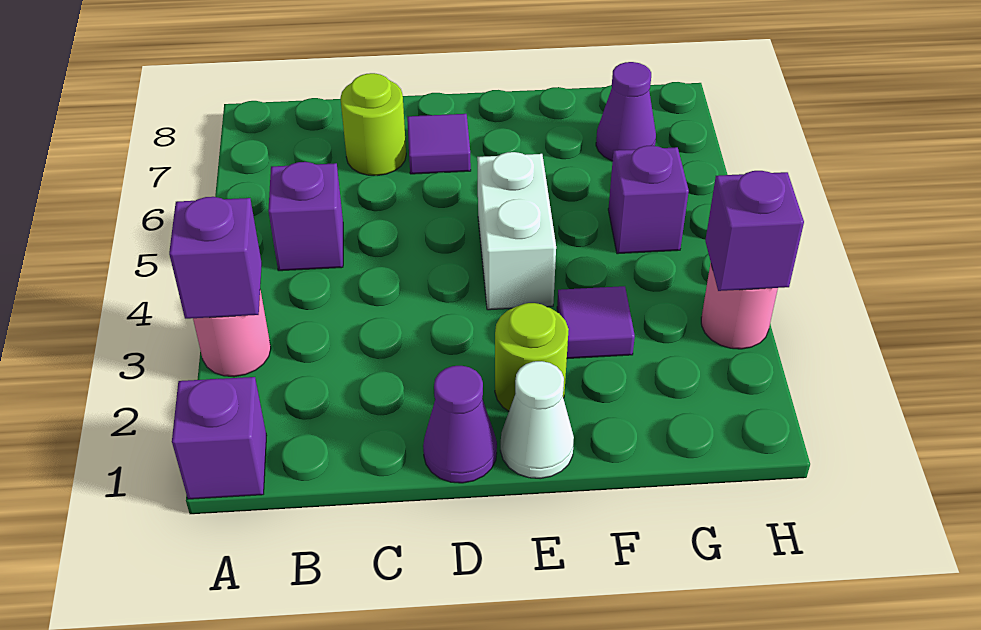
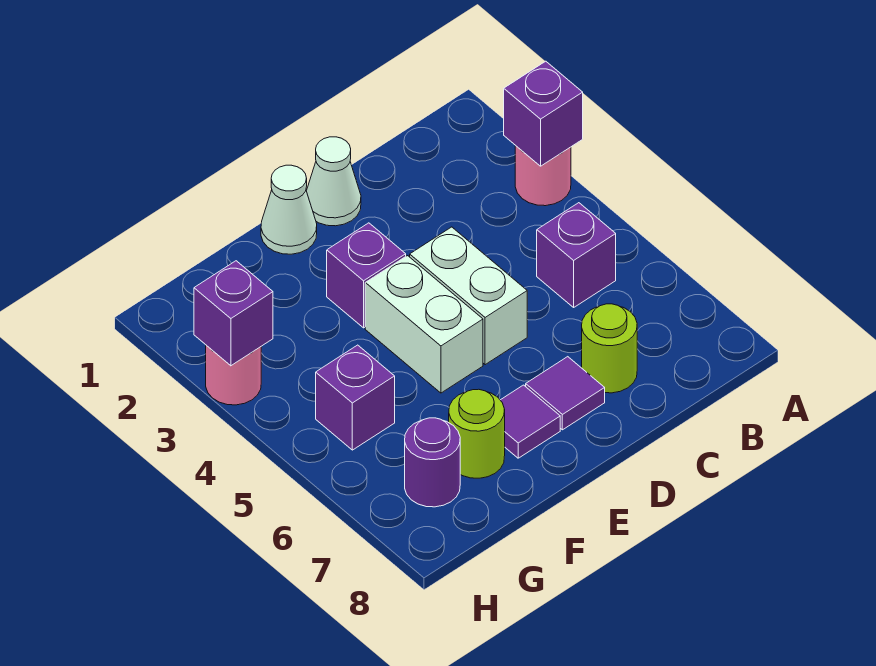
purple brick A1 level 1 -> purple brick E3 level 1
purple cone D1 level 1 -> white cone D1 level 1
none -> white brick D4:D5 level 1
lime round brick E2 level 1 -> lime round brick F7 level 1
purple tile F3 level 1 -> purple tile E7 level 1
purple cone G7 level 1 -> purple round brick G7 level 1

